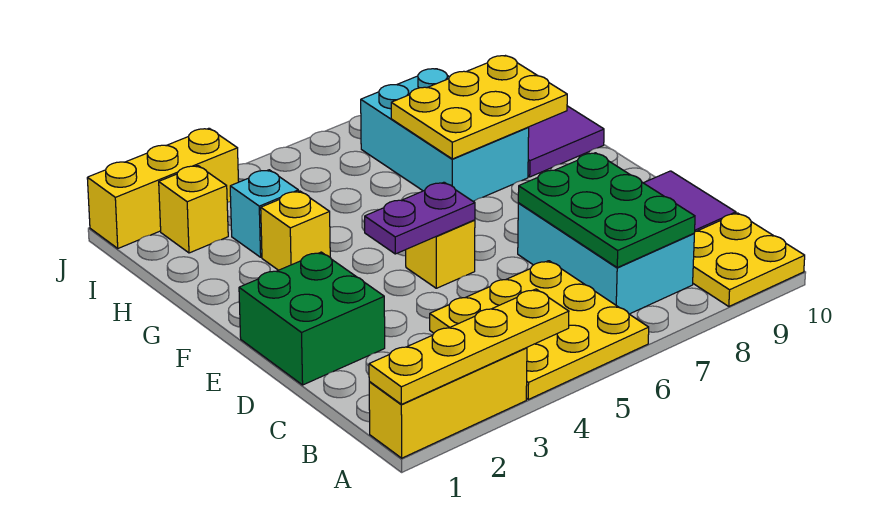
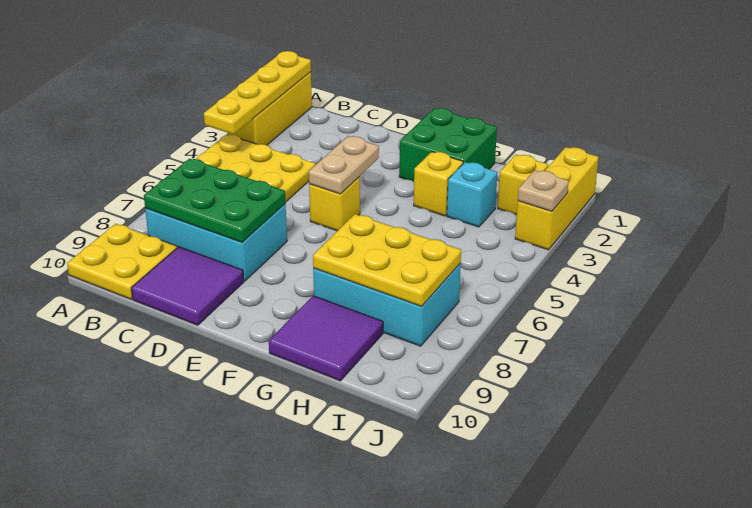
green brick D1:E2 level 1 -> green brick F1:G2 level 1
purple plate E4:E5 level 2 -> tan plate E4:E5 level 2
yellow plate G7:H9 level 2 -> yellow plate G7:I8 level 2
none -> tan plate J3 level 2

